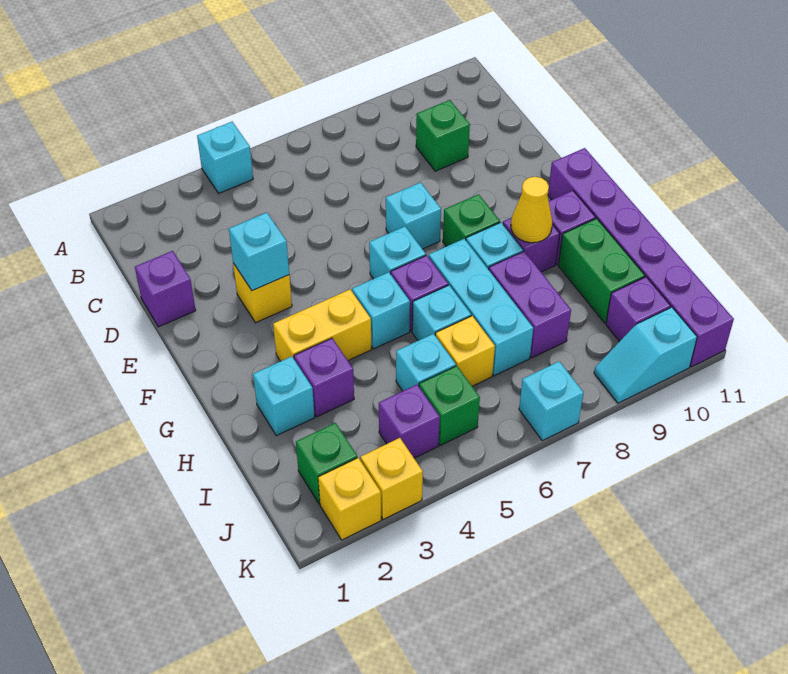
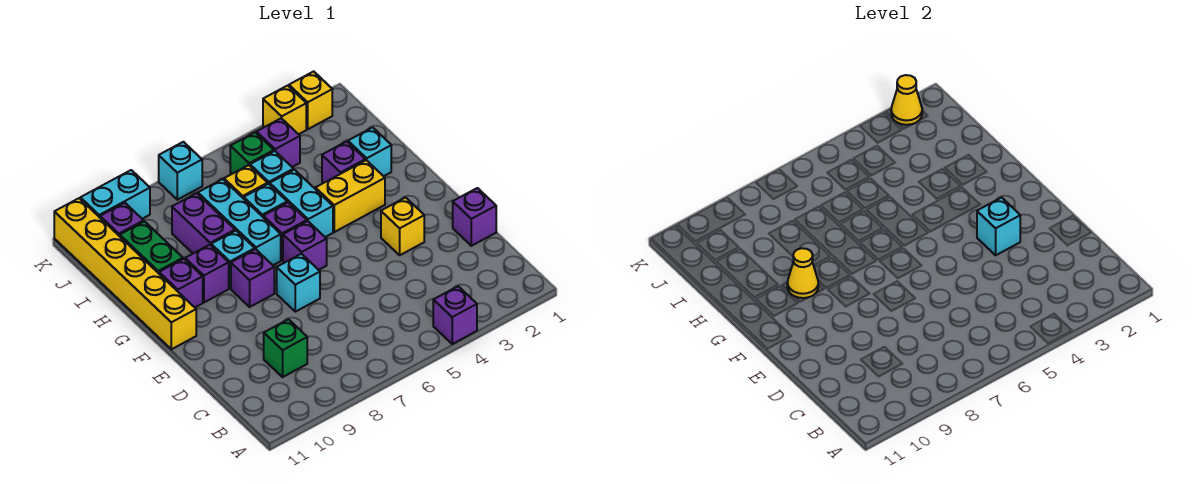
cyan brick A4 level 1 -> purple brick A4 level 1
cyan brick F6 level 1 -> purple brick F6 level 1
green brick F8 level 1 -> purple brick F8 level 1
purple brick F11:K11 level 1 -> yellow brick F11:K11 level 1
cyan brick G5 level 1 -> cyan brick G5:H5 level 1
green brick J2 level 1 -> none
none -> yellow cone K2 level 2
cyan slope K9:K10 level 1 top 10 -> cyan brick K9:K10 level 1

